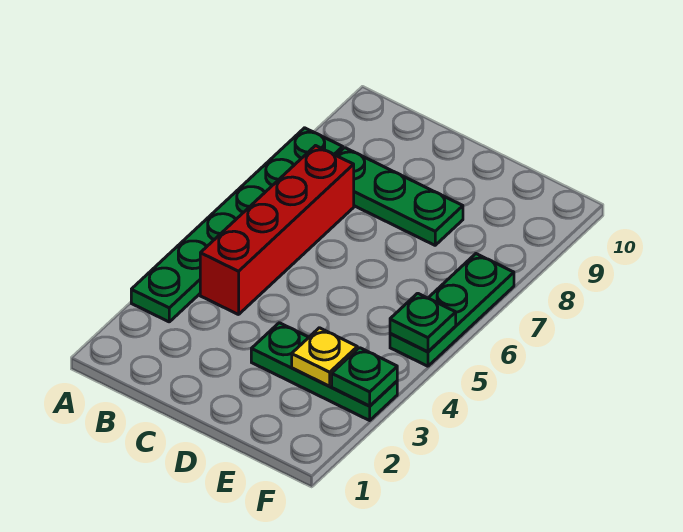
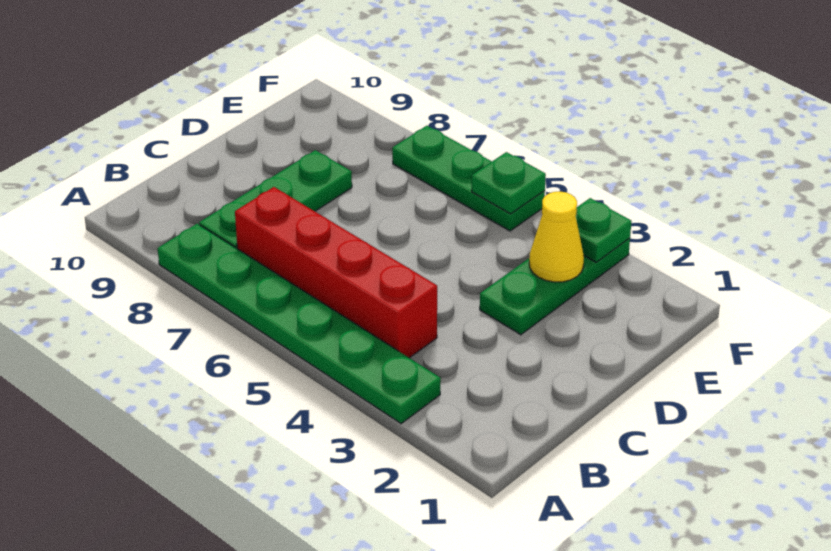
yellow plate E3 level 2 -> yellow cone E3 level 2

